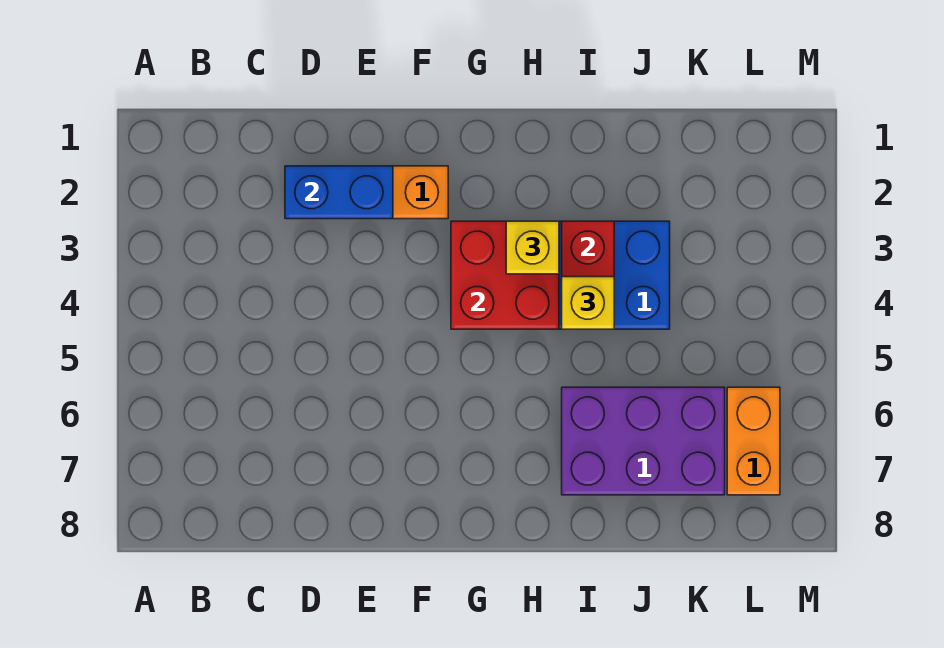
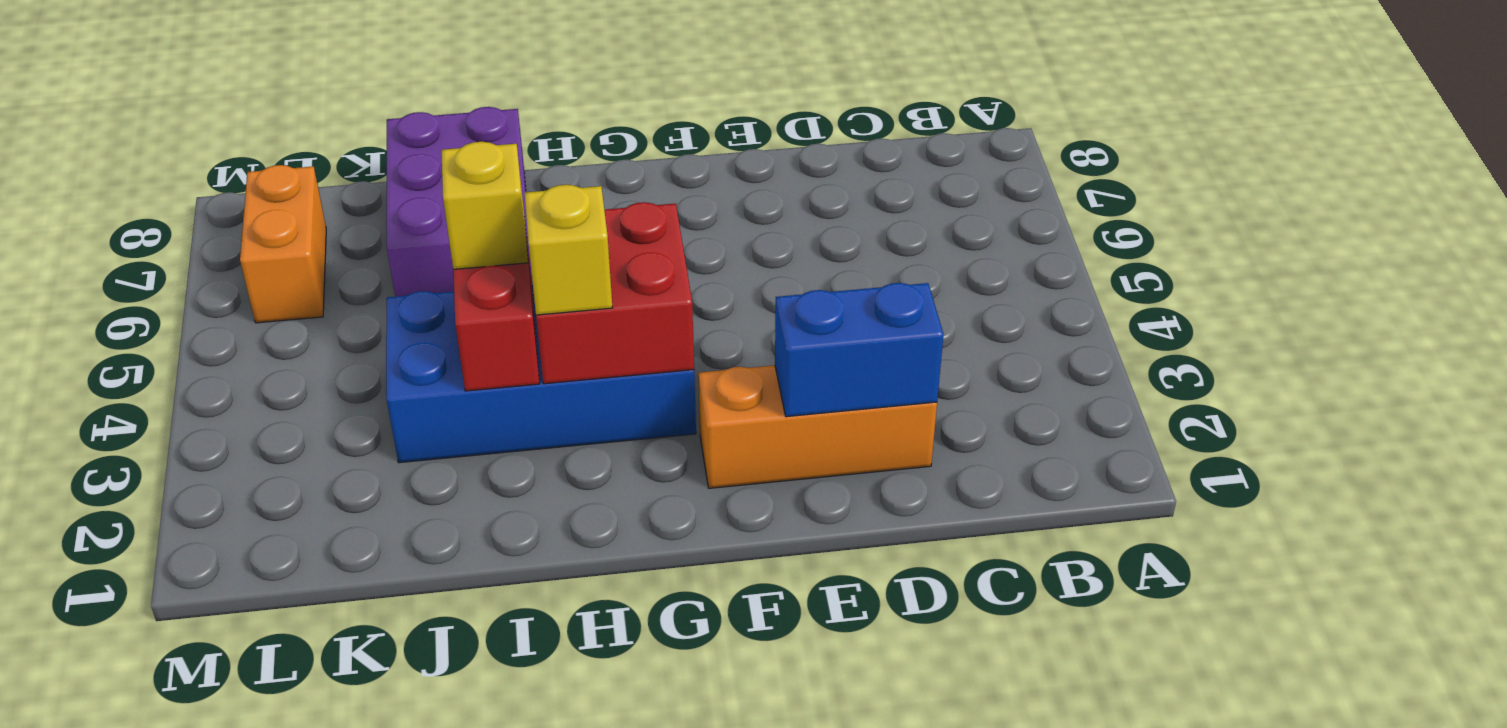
purple brick I6:K7 level 1 -> purple brick I6:J8 level 1

